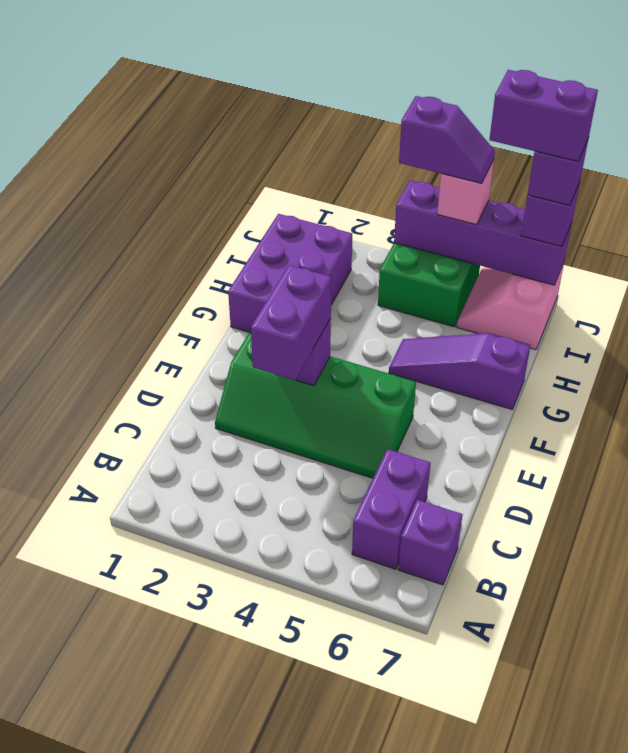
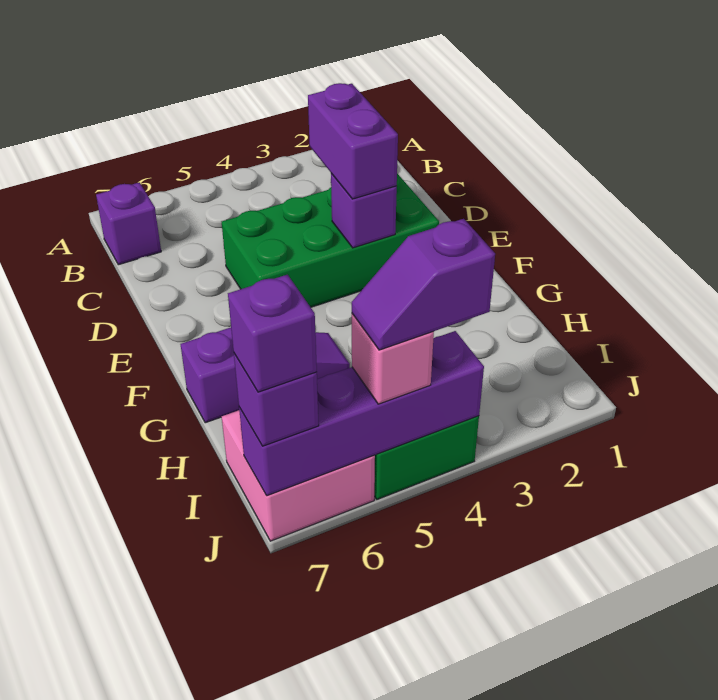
purple brick B6:C6 level 1 -> none
green slope D2:E5 level 1 top E -> green brick D2:E5 level 1
purple brick G1:I2 level 1 -> none
pink slope I6:J7 level 1 top 7 -> pink brick I6:J7 level 1
purple brick J6:J7 level 5 -> none

